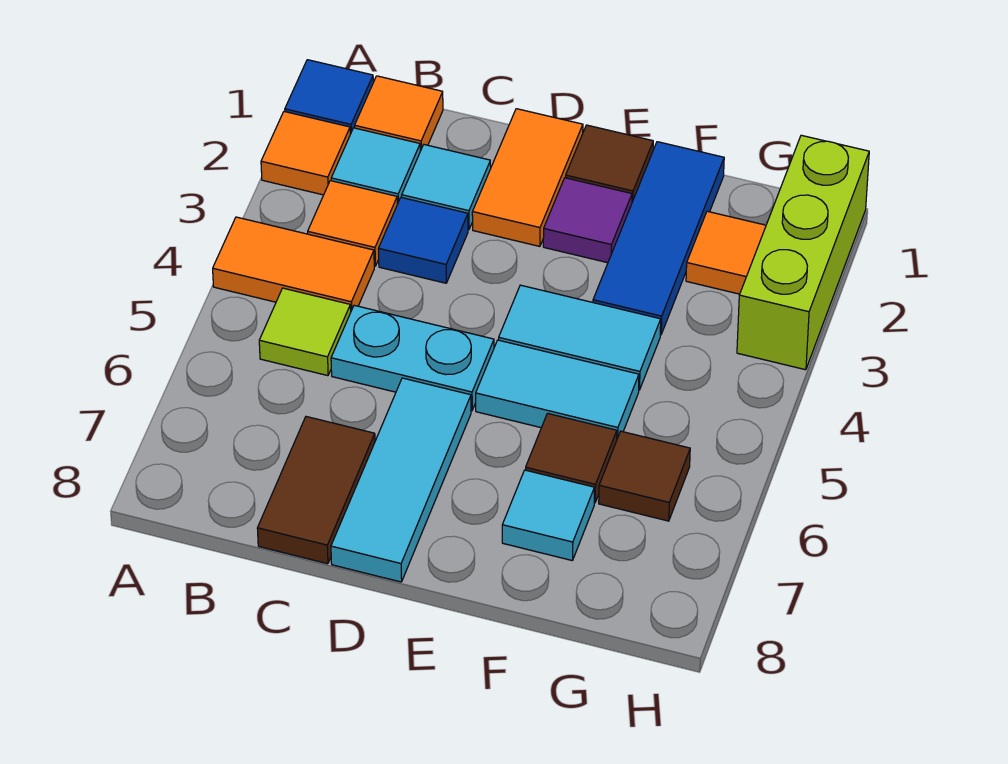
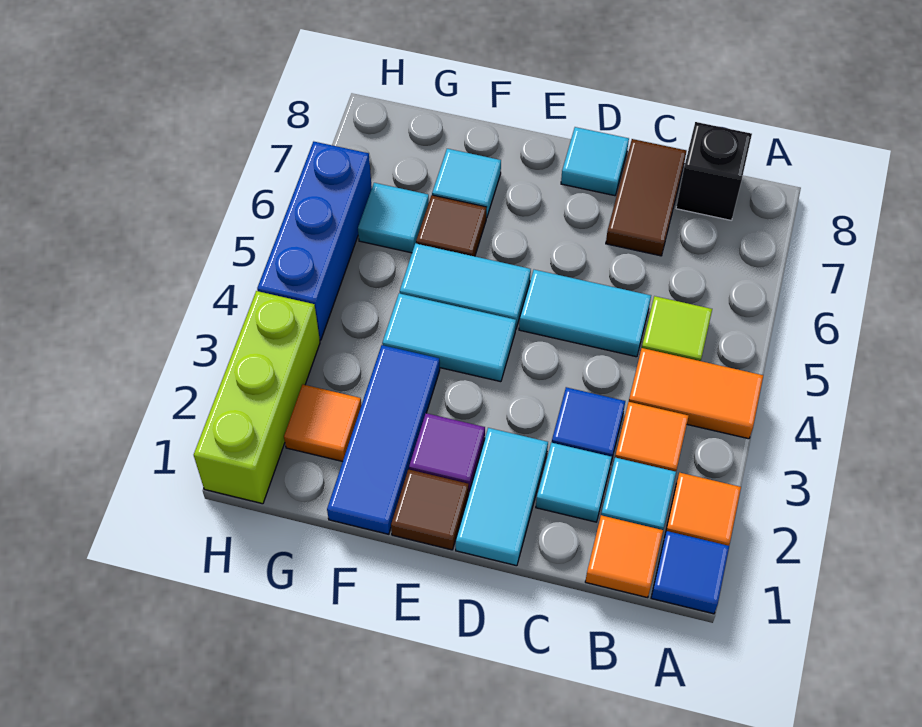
none -> black brick B8 level 1
cyan plate C5:D5 level 1 -> cyan tile C5:D5 level 1
orange tile D1:D2 level 1 -> cyan tile D1:D2 level 1
cyan tile D6:D8 level 1 -> cyan tile D8 level 1
brown tile G6 level 1 -> cyan tile G6 level 1
none -> blue brick H4:H6 level 1

